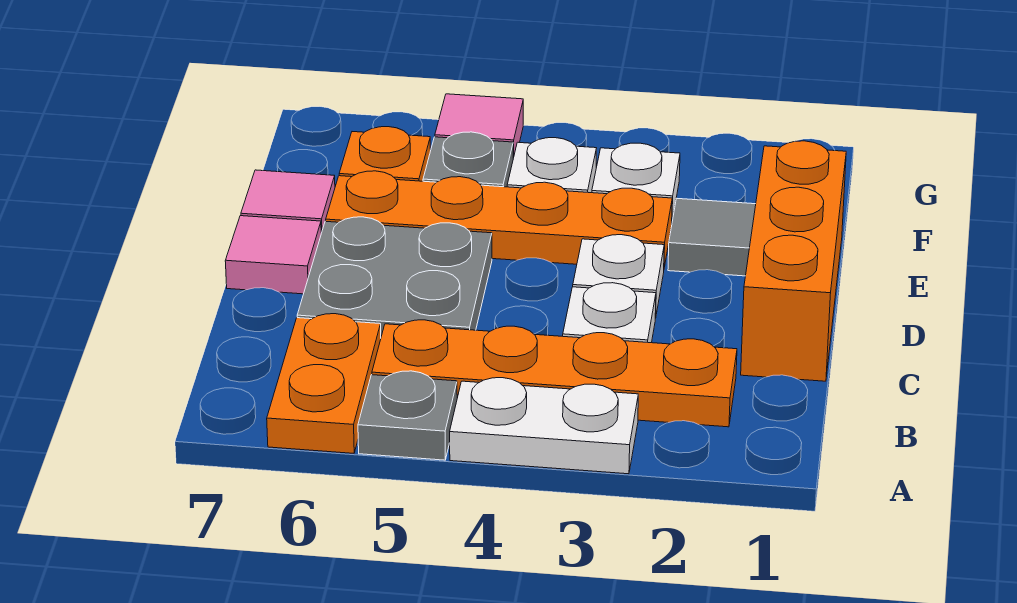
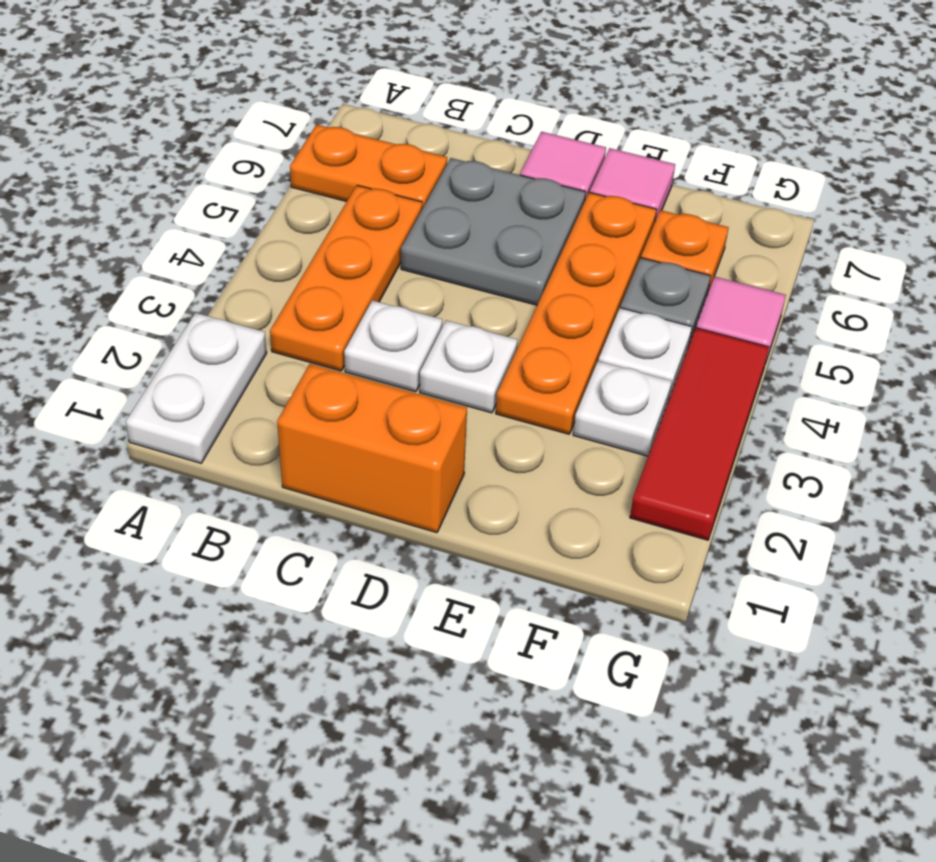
white plate A3:A4 level 1 -> white plate A1:A2 level 1
grey plate A5 level 1 -> none
orange plate B2:B5 level 1 -> orange plate B3:B5 level 1
orange brick C1:E1 level 1 -> orange brick C1:D1 level 1
grey tile E2 level 1 -> none
none -> red tile G2:G4 level 1

